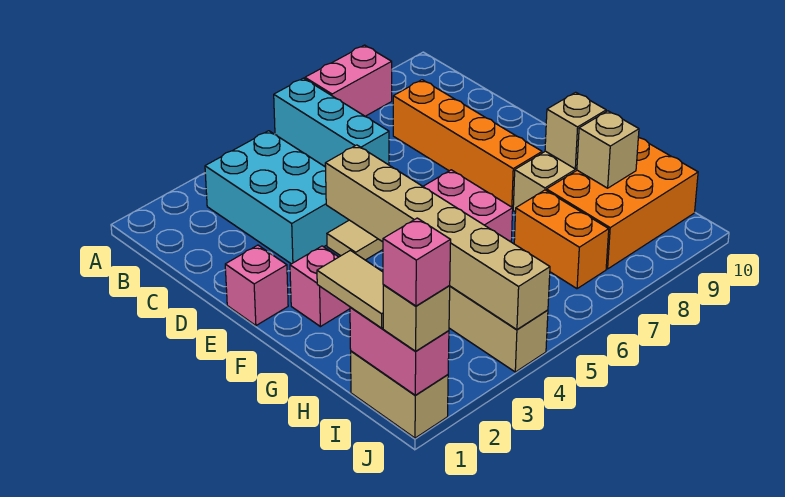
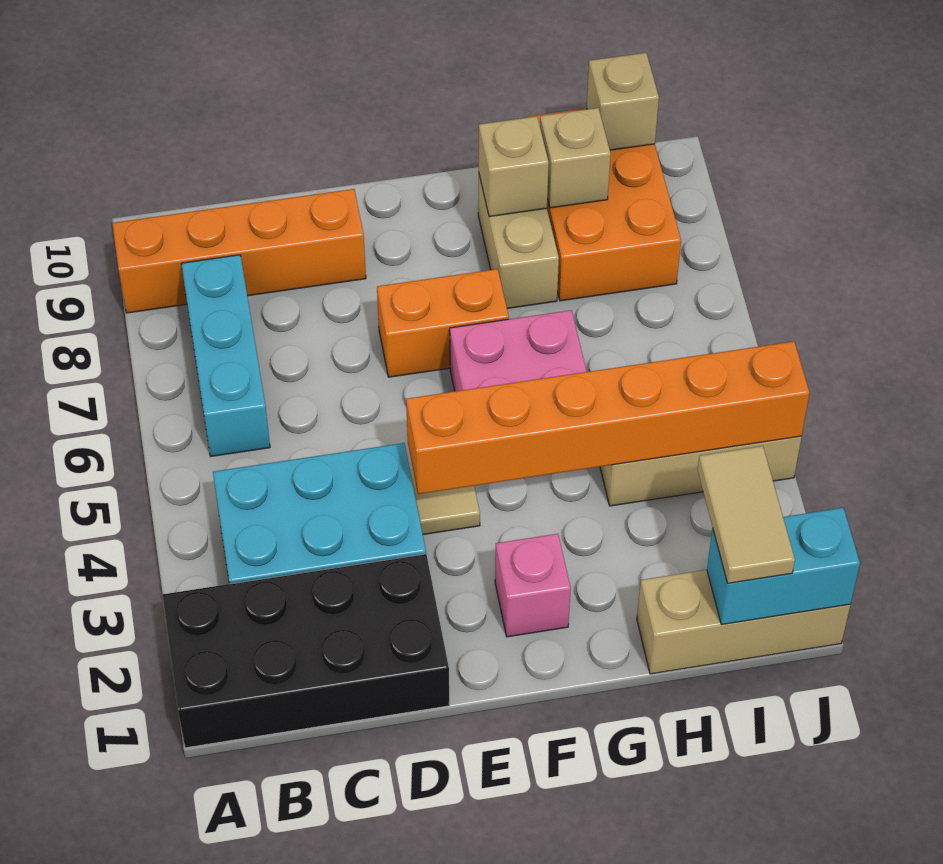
none -> black brick A1:D2 level 1
cyan brick A6:C6 level 1 -> cyan brick B6:B8 level 1
pink brick A7:A8 level 1 -> none
orange brick C8:F8 level 1 -> orange brick A9:D9 level 1
pink brick E1 level 1 -> none
tan brick E4:J4 level 2 -> orange brick E4:J4 level 2
tan tile H1:I1 level 3 -> tan tile I1:I2 level 3
orange brick H7:I7 level 1 -> orange brick E7:F7 level 1
tan brick I1:J1 level 1 -> tan brick H1:J1 level 1
pink brick I1:J1 level 2 -> cyan brick I1:J1 level 2
tan brick J1 level 3 -> tan brick I10 level 2
pink brick J1 level 4 -> none

